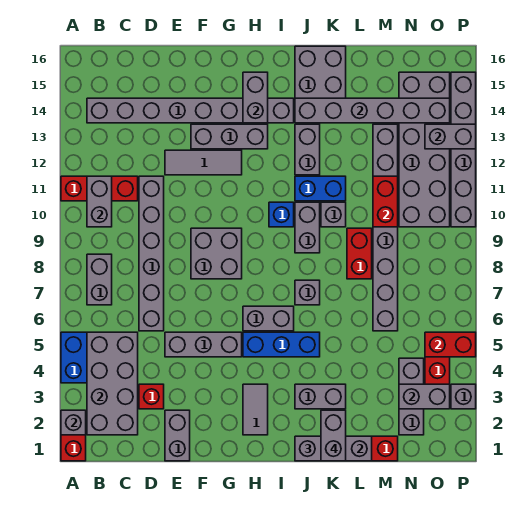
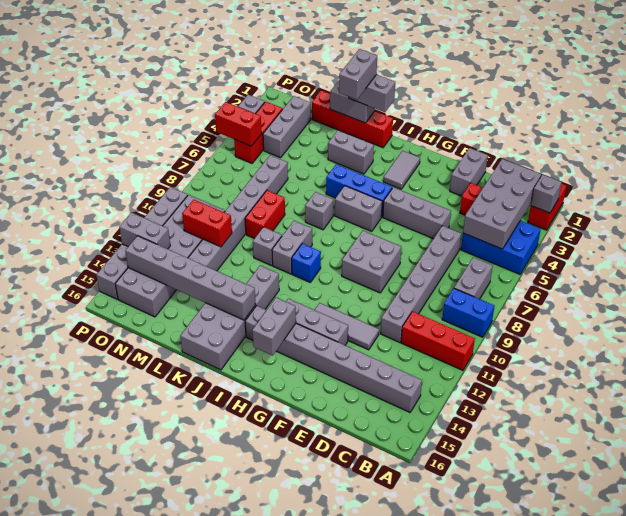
grey brick B10:B11 level 2 -> none
blue brick J11:K11 level 1 -> blue brick A9:B9 level 1
red brick M10:M11 level 2 -> red brick M11:N11 level 2
grey brick N3:O3 level 2 -> none

